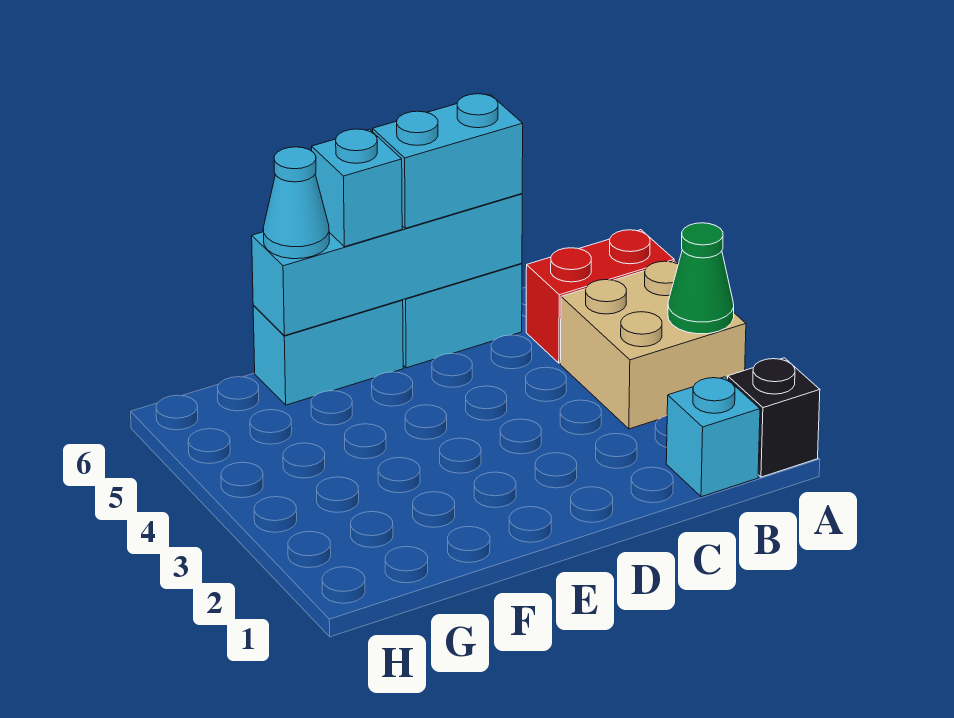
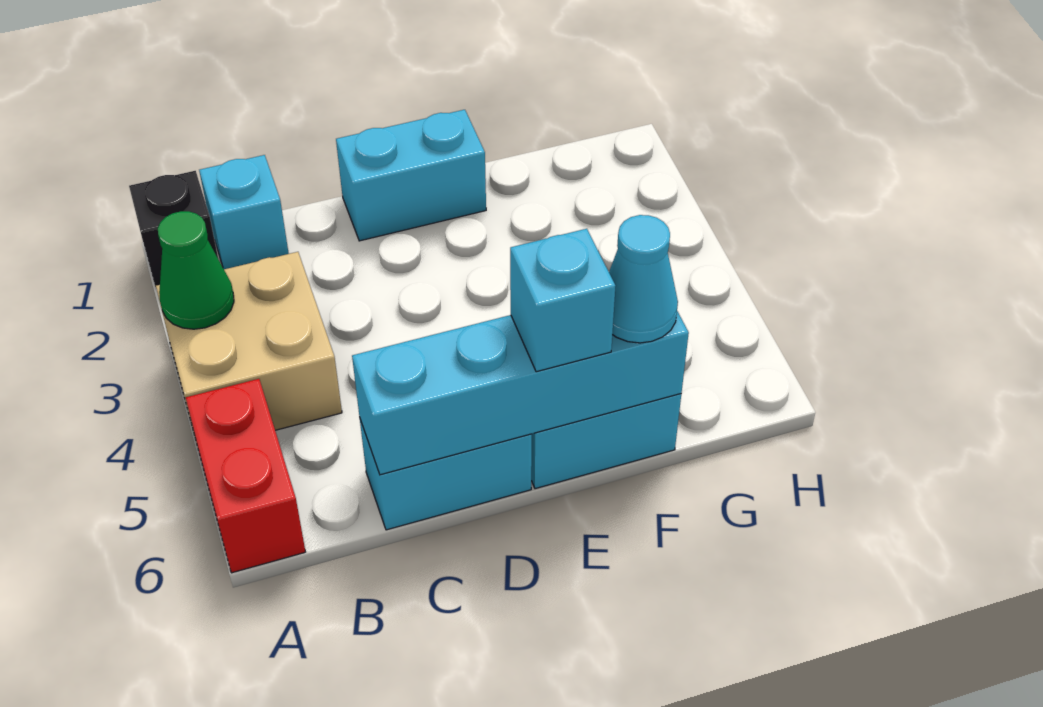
red brick A5:B5 level 1 -> red brick A5:A6 level 1
cyan brick C6:D6 level 3 -> cyan brick D1:E1 level 1

